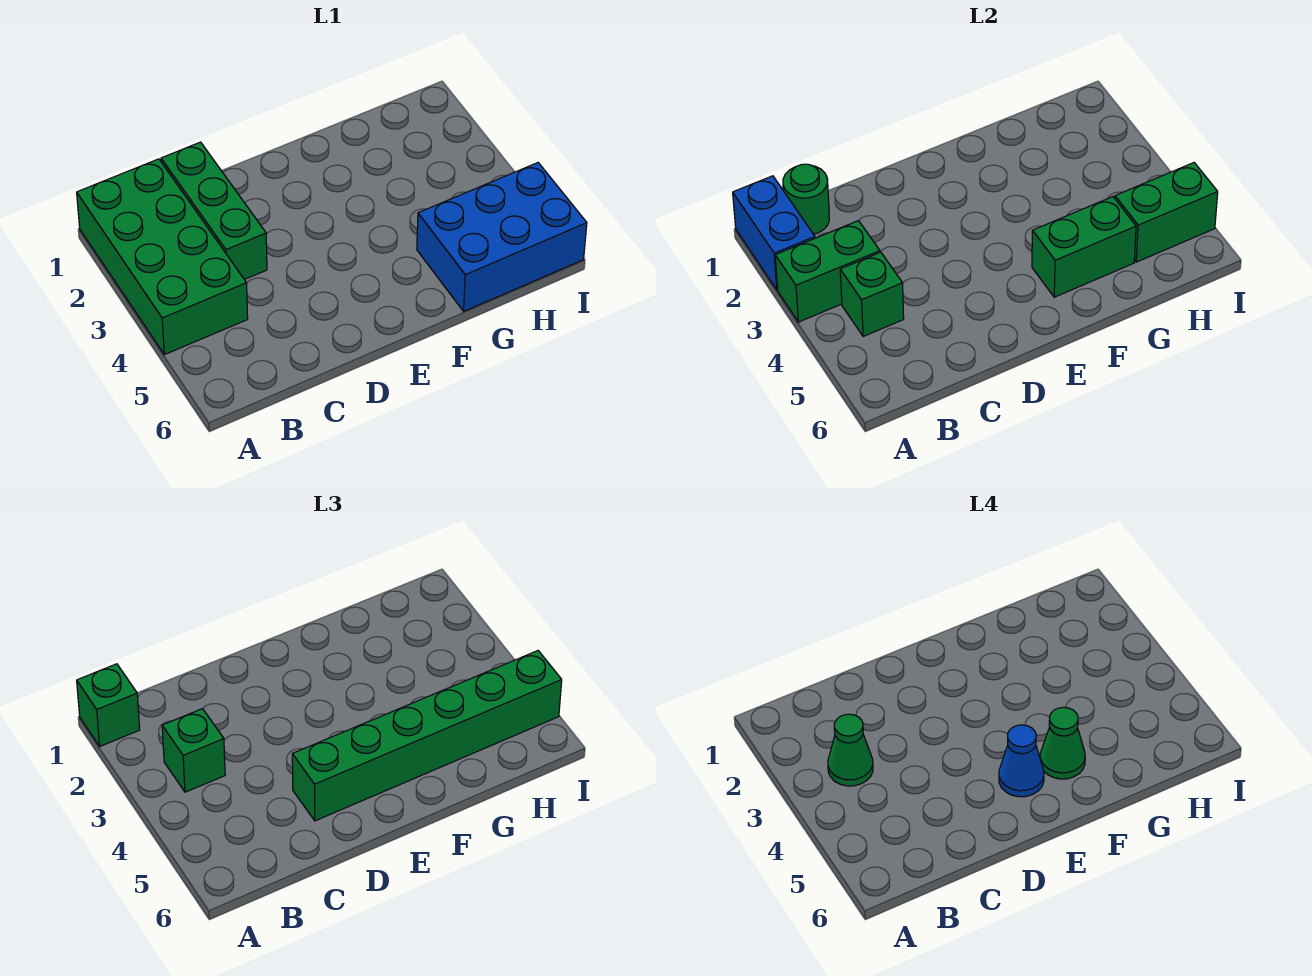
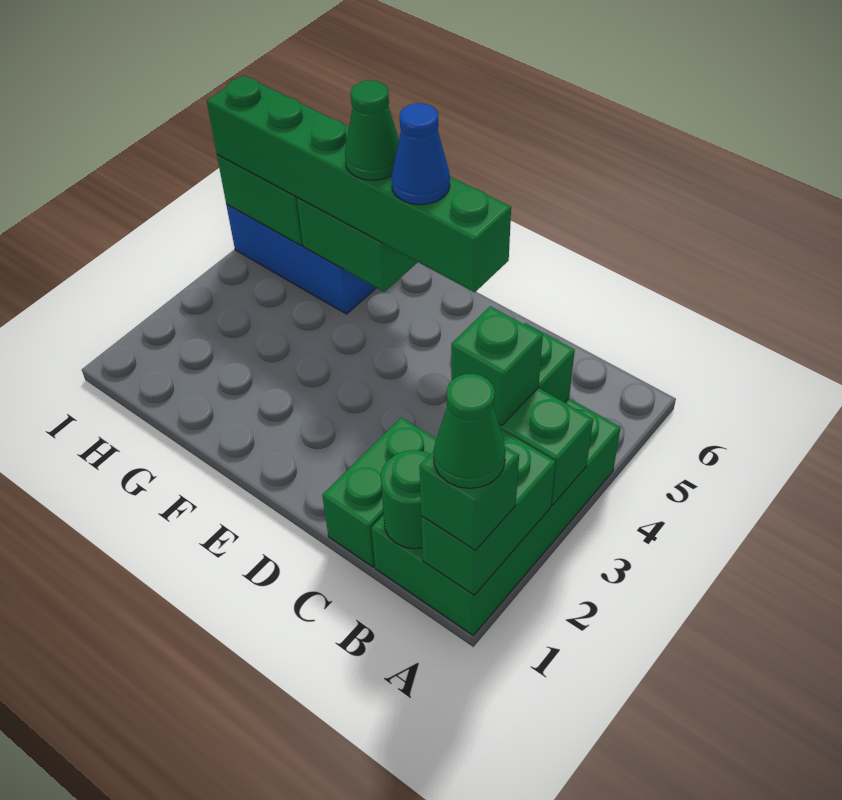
blue brick A1:A2 level 2 -> green brick A1:A2 level 2
green cone B3 level 4 -> green cone A1 level 4
green brick C1:C3 level 1 -> green brick C1:C2 level 1

